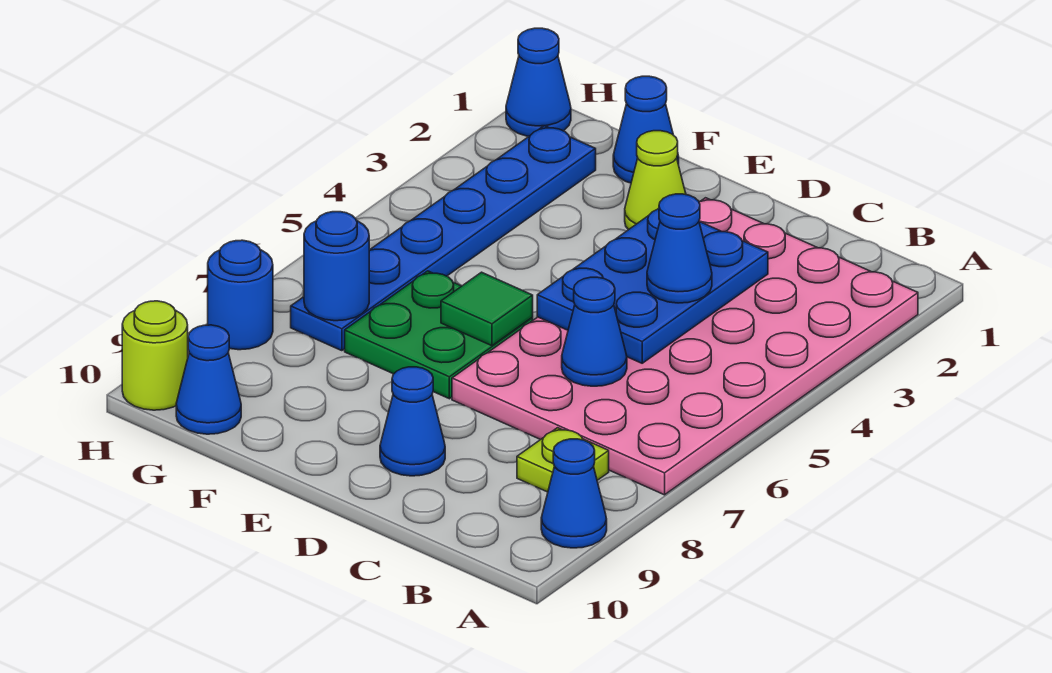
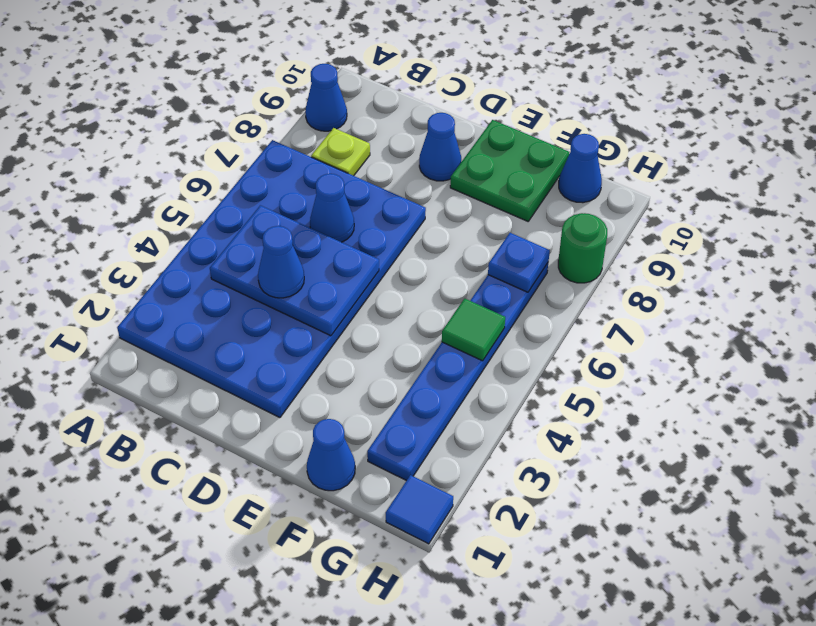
pink plate A2:D7 level 1 -> blue plate A2:D7 level 1
blue plate C3:D5 level 2 -> blue plate B4:D5 level 2
lime cone E2 level 1 -> none
green plate E6:F7 level 1 -> green plate E9:F10 level 1
green tile E6 level 2 -> green tile G5 level 2
blue round brick G7 level 2 -> blue plate G7 level 2
blue cone H1 level 1 -> blue tile H1 level 1
blue round brick H8 level 1 -> green round brick H8 level 1
lime round brick H10 level 1 -> none

